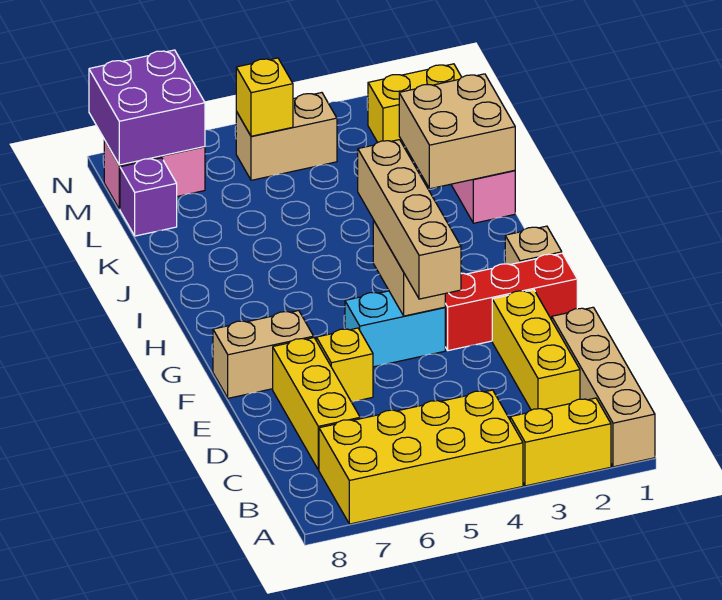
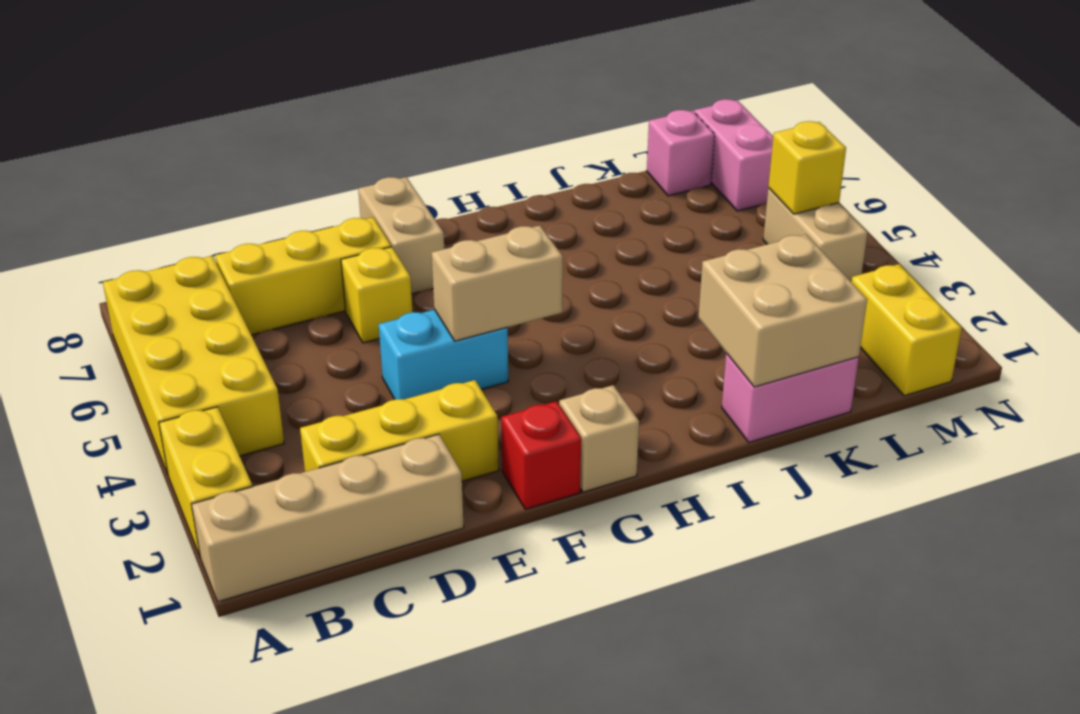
tan brick E4:H4 level 3 -> none
red brick F1:F3 level 1 -> red brick F1 level 1
cyan brick F4:F5 level 1 -> cyan brick E4:F4 level 1
purple brick L8 level 1 -> pink brick L8 level 1
purple brick M7:N8 level 2 -> none

